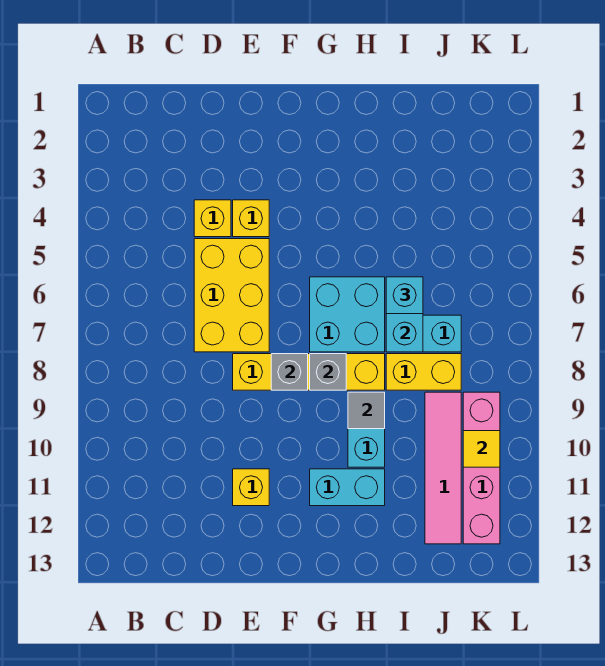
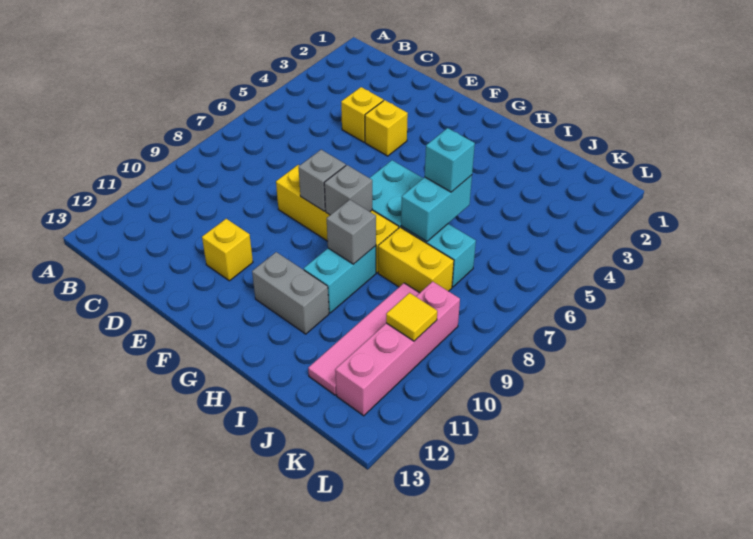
yellow brick D5:E7 level 1 -> none
cyan brick G11:H11 level 1 -> grey brick G11:H11 level 1
grey tile H9 level 2 -> grey brick H9 level 2

